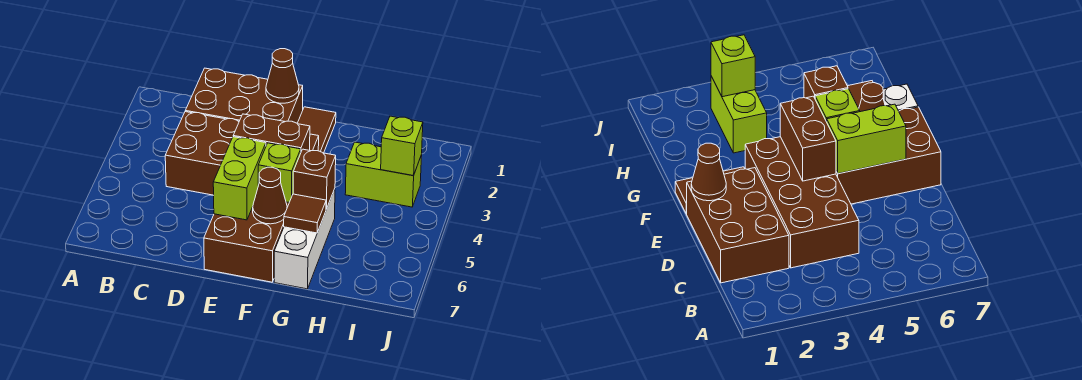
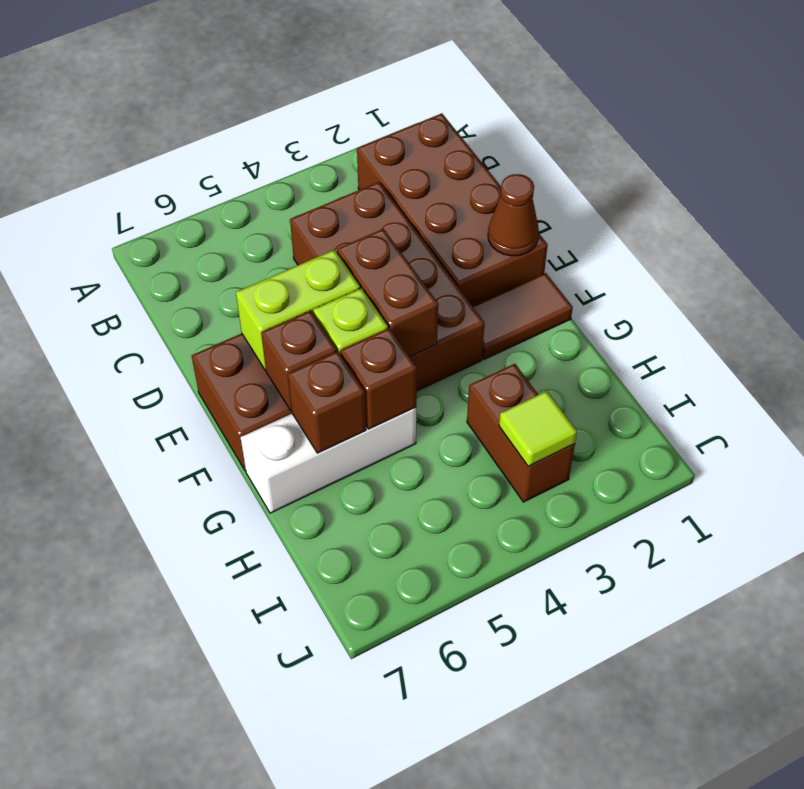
brown brick C1:E2 level 1 -> brown brick B1:E2 level 1
brown cone F6 level 2 -> brown brick F6 level 2
brown tile G6 level 2 -> brown brick G6 level 2
lime brick H3:I3 level 1 -> brown brick H3:I3 level 1
lime brick I3 level 2 -> lime tile I3 level 2

